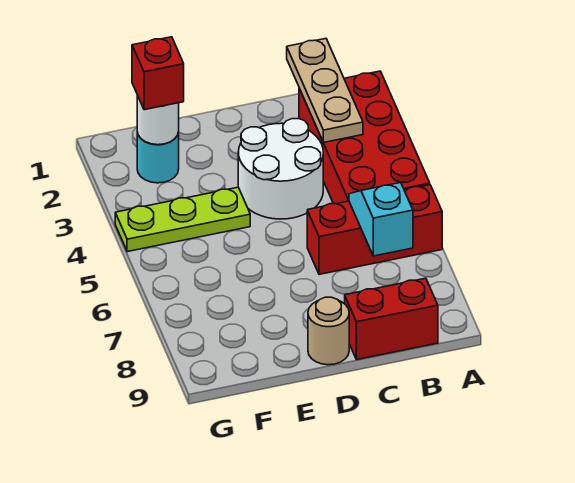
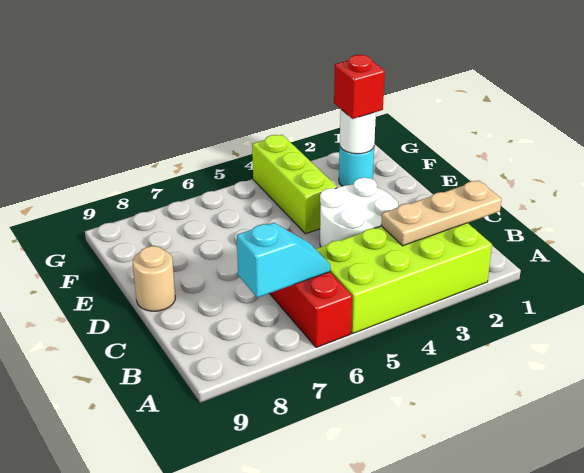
red brick A2:B5 level 1 -> lime brick A2:B5 level 1
red brick B9:C9 level 1 -> none
lime plate E4:G4 level 1 -> lime brick E4:G4 level 1

